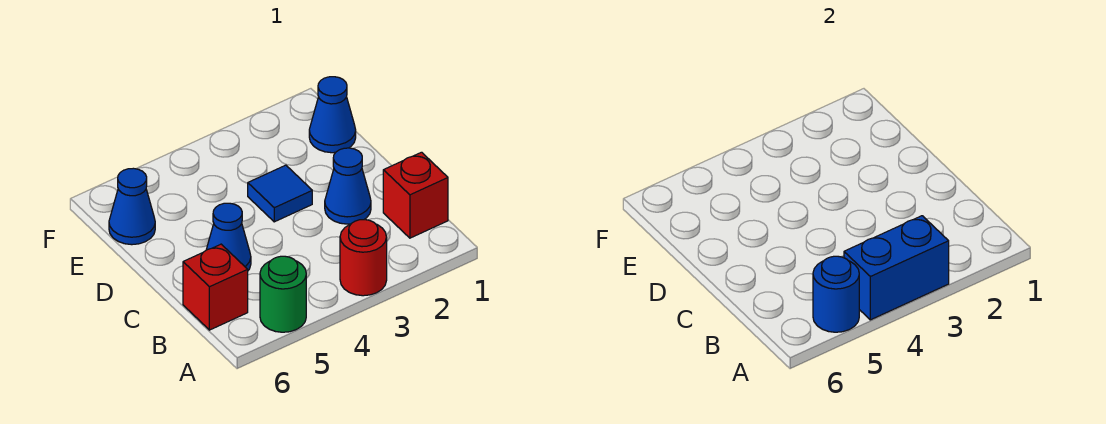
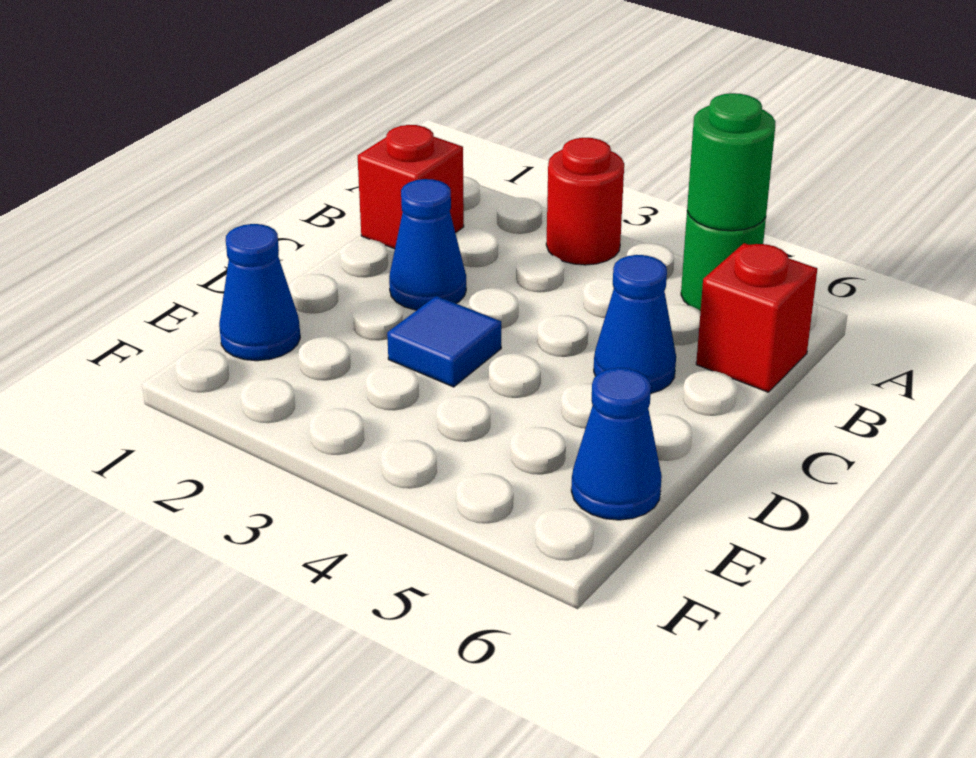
blue brick A3:A4 level 2 -> none
blue round brick A5 level 2 -> green round brick A5 level 2

